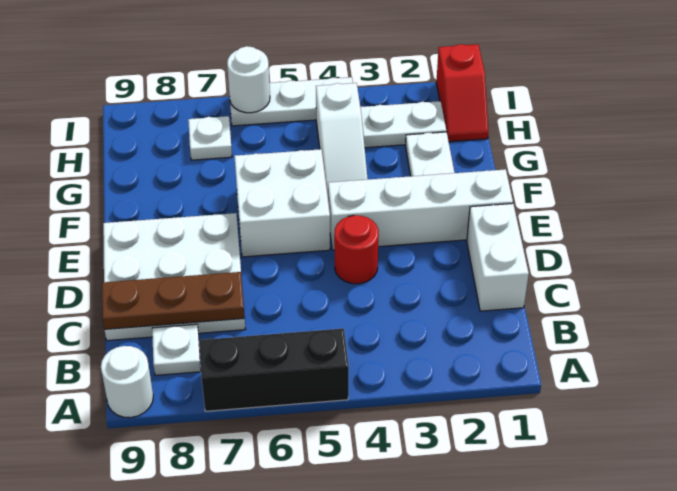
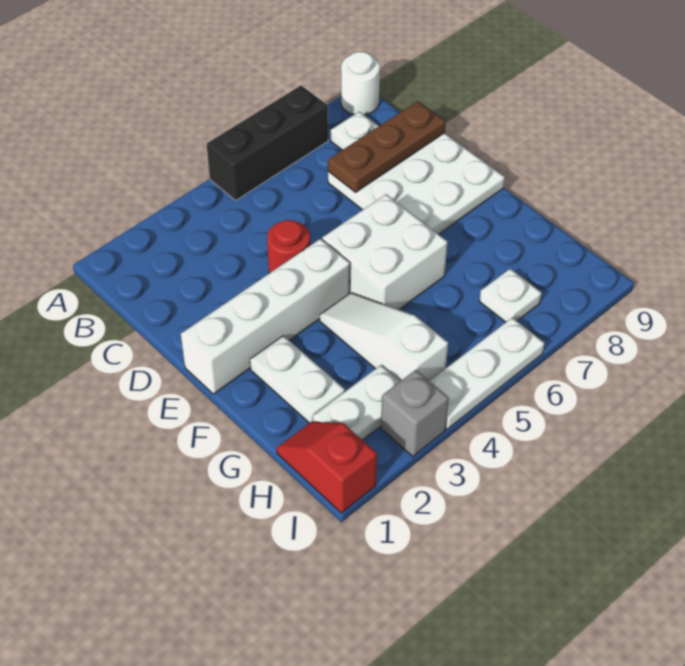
white brick C1:D1 level 1 -> none
none -> grey brick I3 level 1
white round brick I6 level 2 -> none

